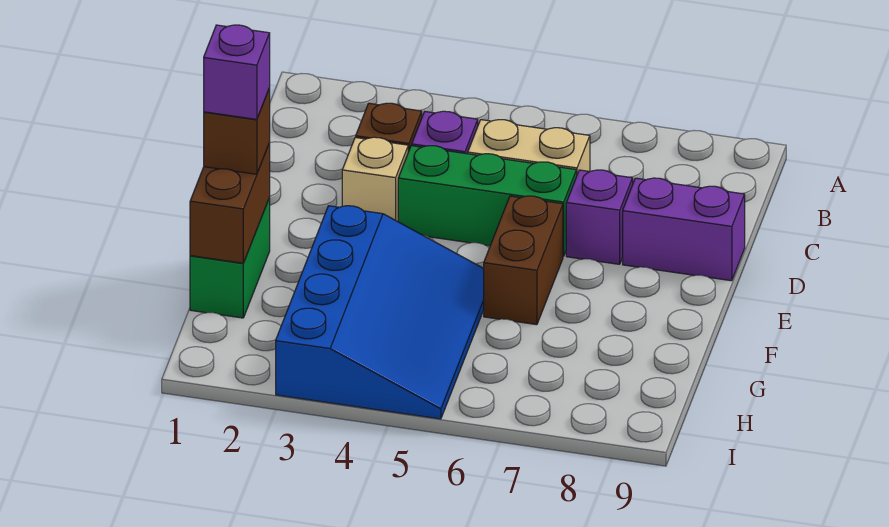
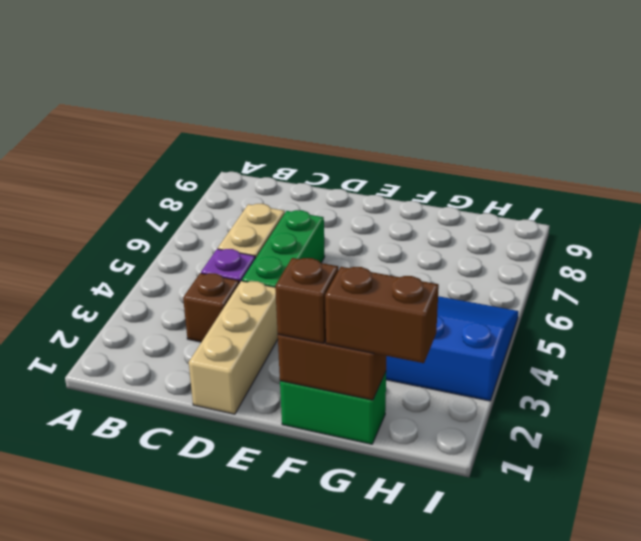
tan brick D3 level 1 -> tan brick D1:D3 level 1
purple brick D7 level 1 -> none
purple brick D8:D9 level 1 -> none
brown brick E6:F6 level 1 -> brown brick G1:H1 level 3
purple brick F1 level 4 -> none

